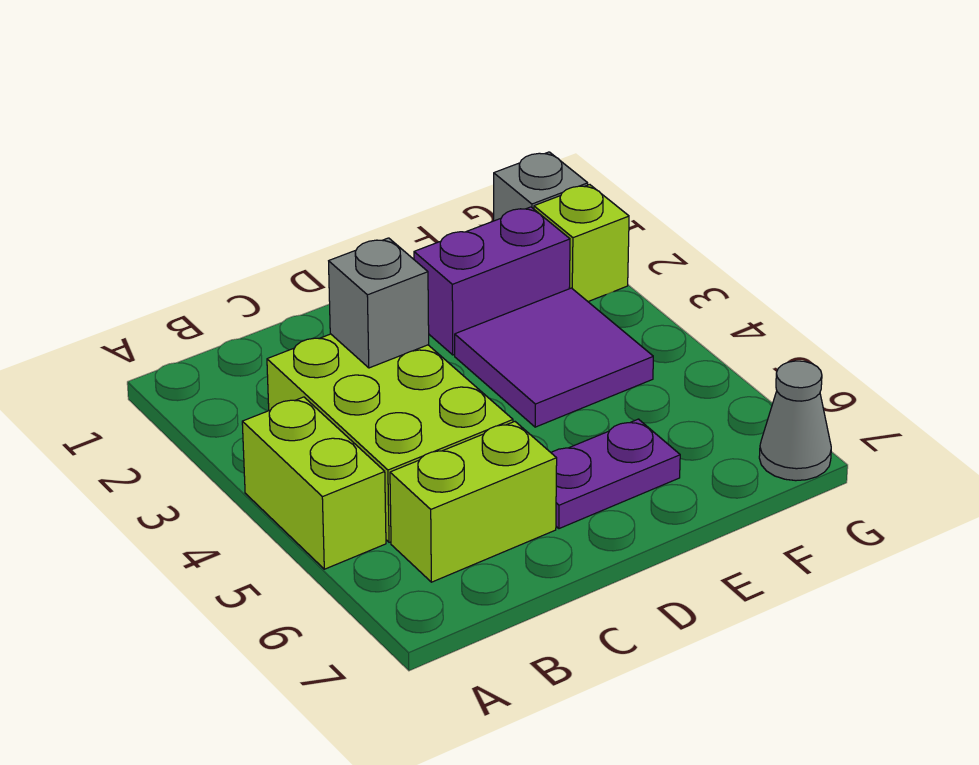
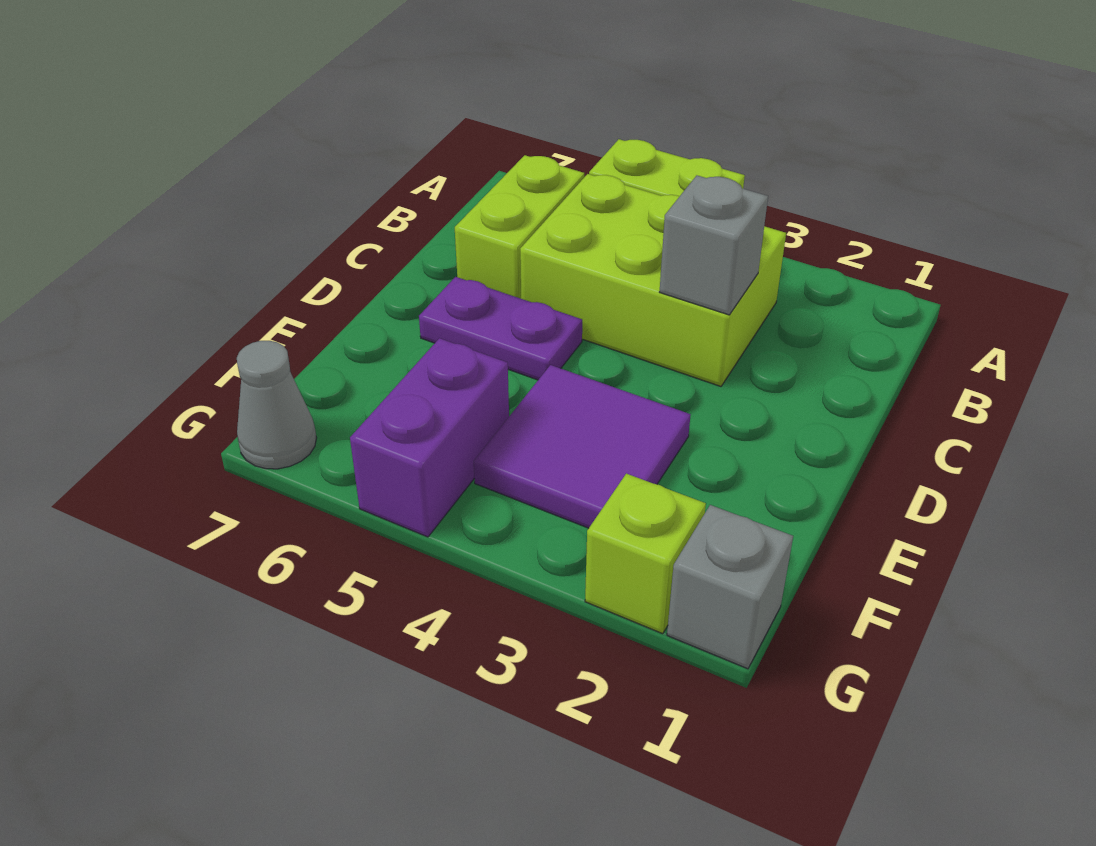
purple plate D6:E6 level 1 -> purple plate D5:D6 level 1
purple brick E2:F2 level 1 -> purple brick F5:G5 level 1

